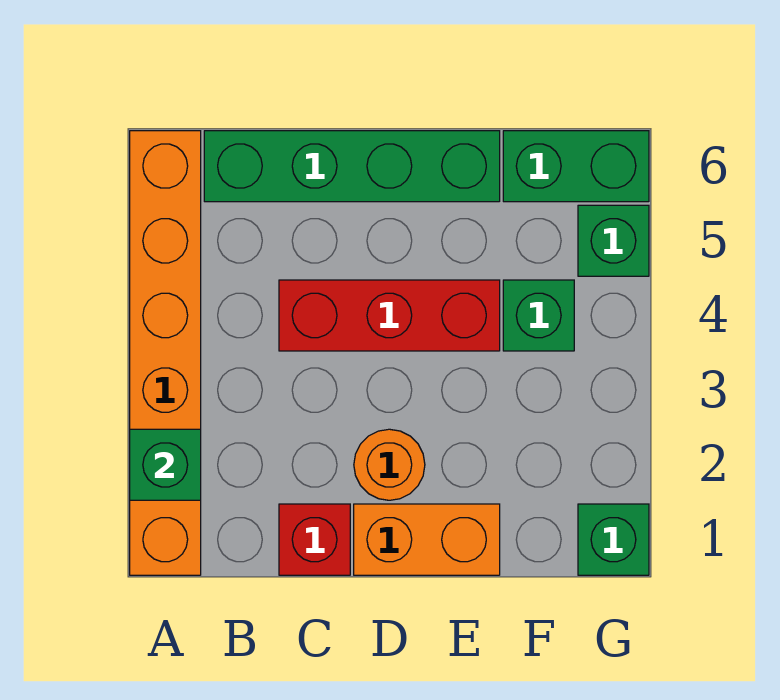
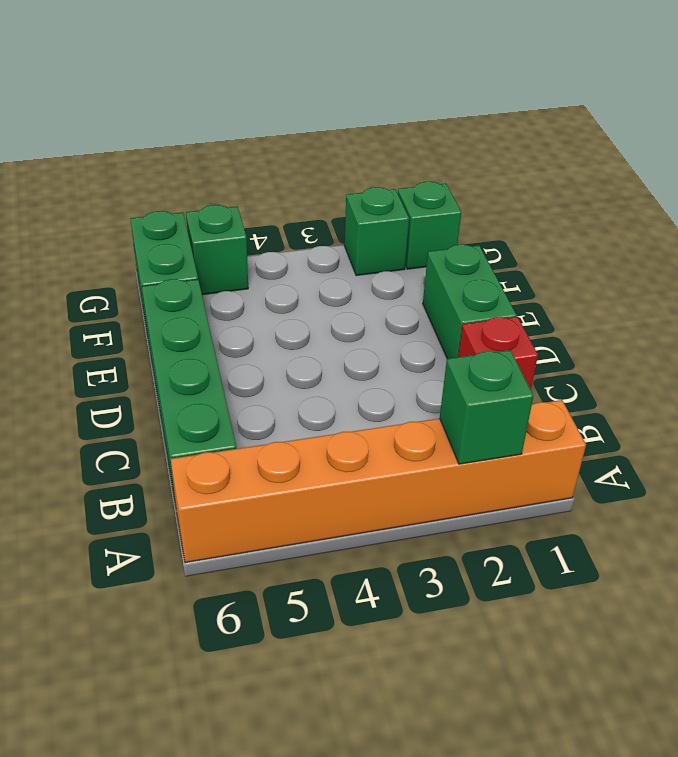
red brick C4:E4 level 1 -> none
orange brick D1:E1 level 1 -> green brick D1:E1 level 1
orange round brick D2 level 1 -> none
green brick F4 level 1 -> green brick G2 level 1

